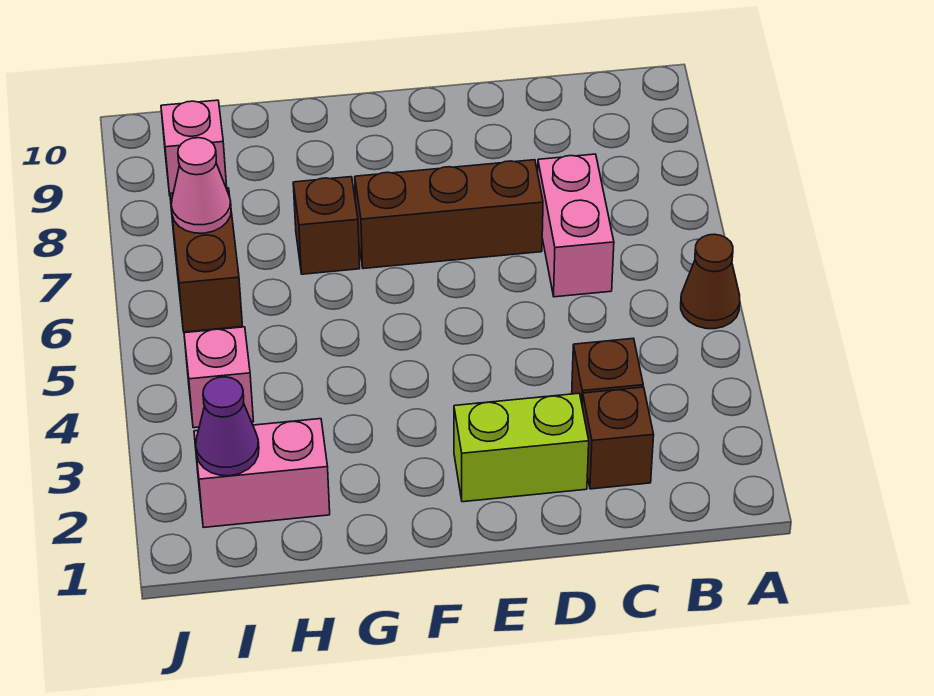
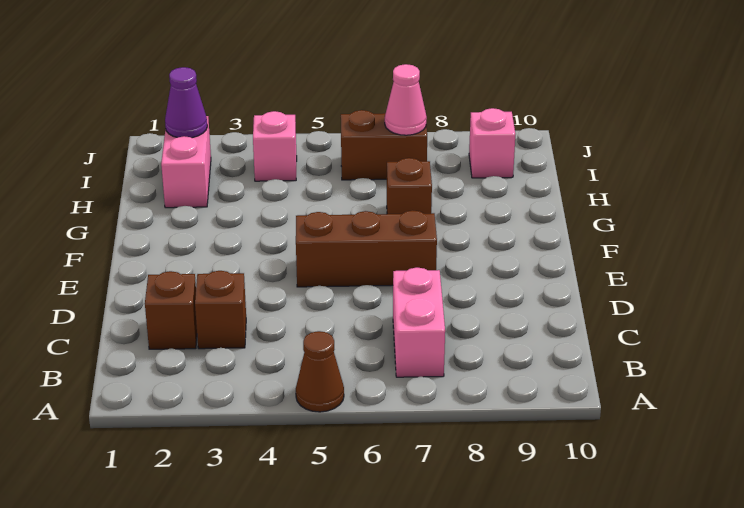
pink brick C6:C7 level 1 -> pink brick B7:C7 level 1
lime brick D2:E2 level 1 -> none
brown brick D7:F7 level 1 -> brown brick E5:E7 level 1

